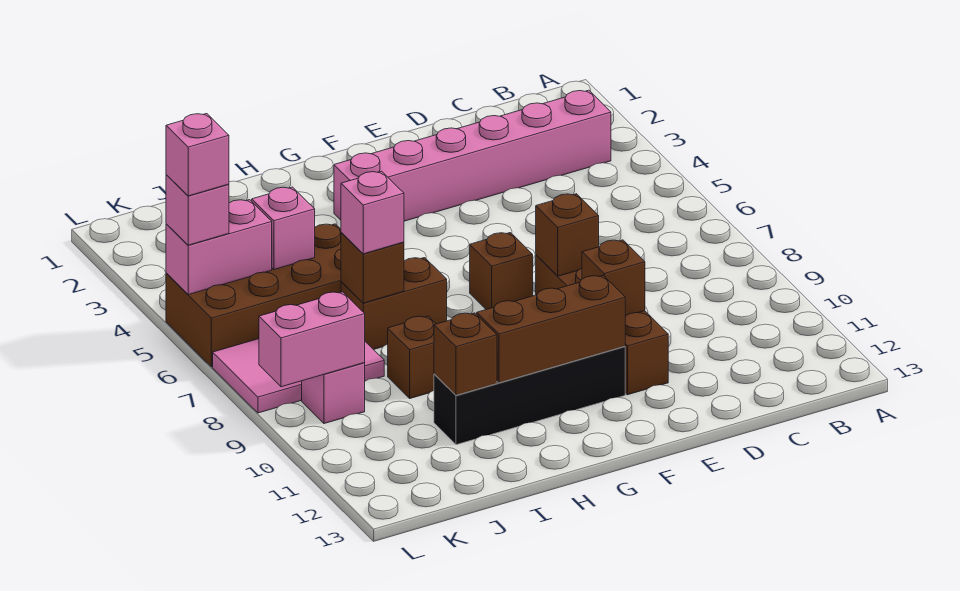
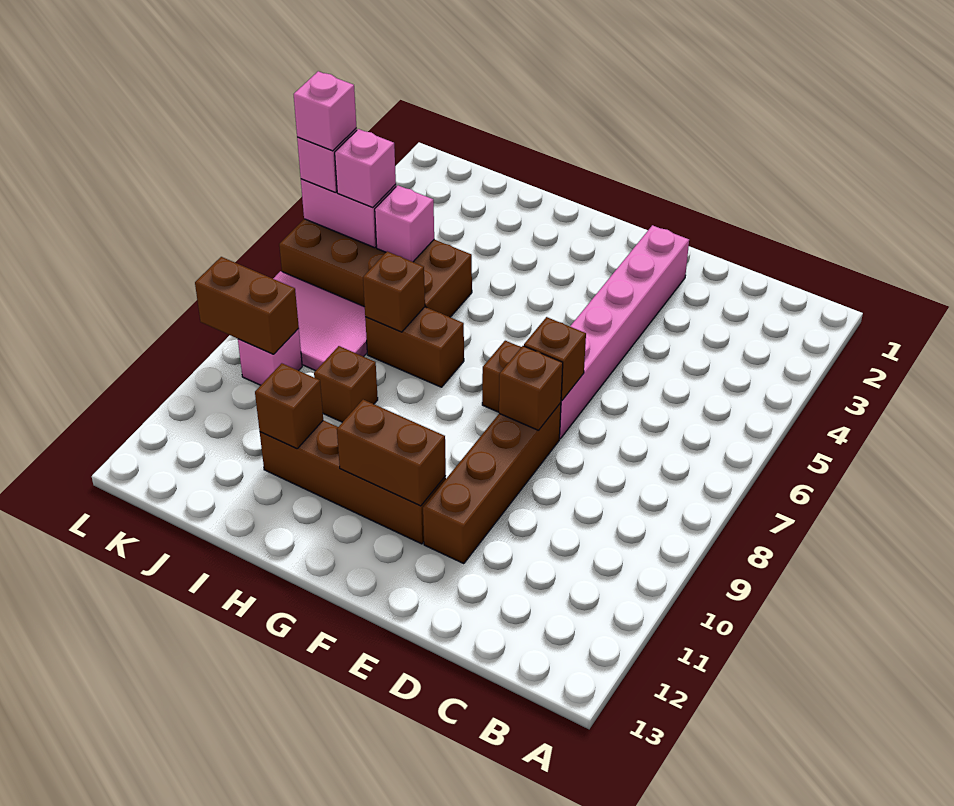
pink brick B3:G3 level 1 -> pink brick E2:E7 level 1
brown brick E10 level 2 -> brown brick E7 level 2
black brick F11:I11 level 1 -> brown brick F11:I11 level 1
brown brick F11:H11 level 2 -> brown brick F11:G11 level 2
pink brick I7 level 3 -> pink brick K5 level 3
pink brick K9:L9 level 2 -> brown brick K9:L9 level 2

